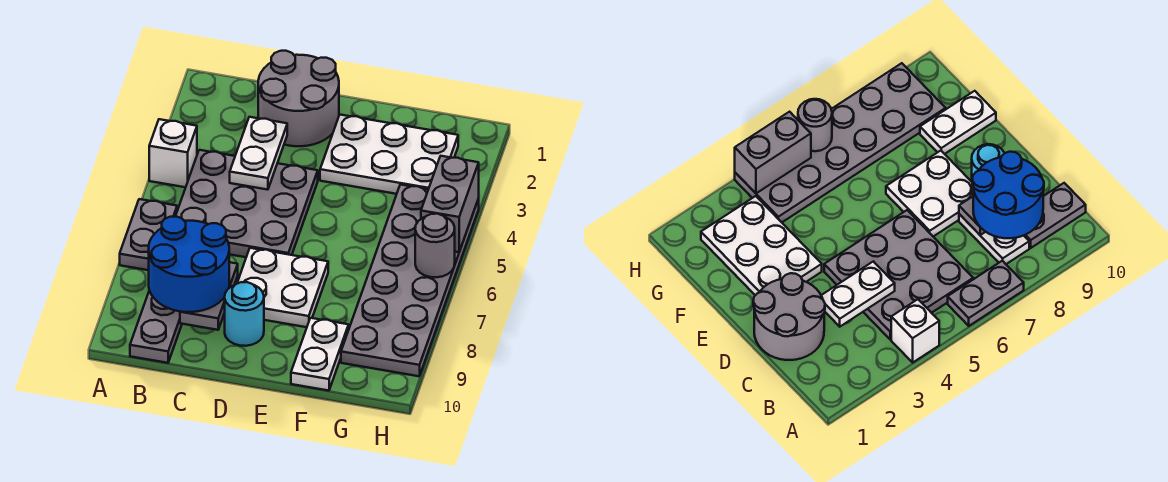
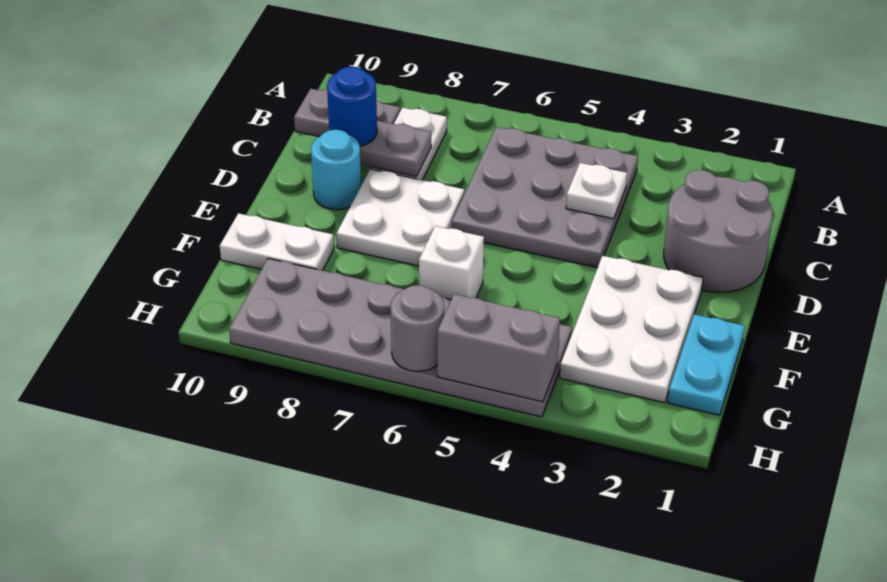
white brick A4 level 1 -> white brick F6 level 1
grey plate A6:A7 level 1 -> none
blue round brick B8:C9 level 3 -> blue round brick C9 level 3
white plate C3:C4 level 2 -> white plate C4 level 2
none -> cyan plate F1:G1 level 1

